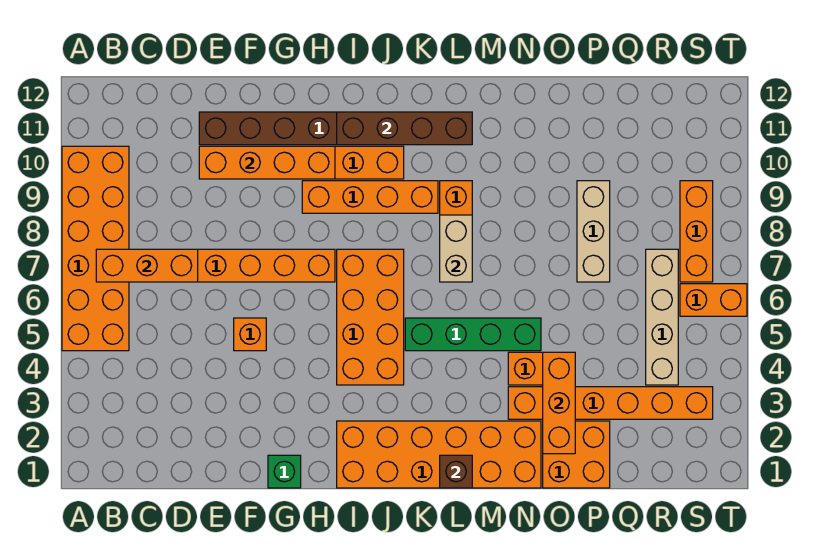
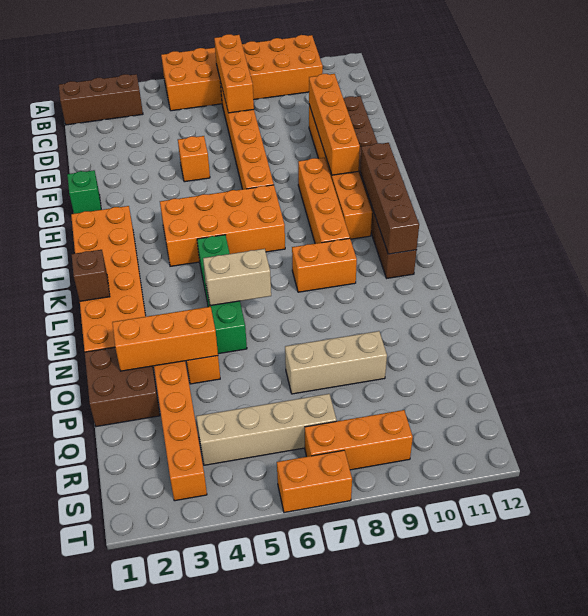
none -> brown brick B1:B3 level 1
tan brick L7:L8 level 2 -> tan brick M5:M6 level 2
orange brick O1:P2 level 1 -> brown brick O1:P2 level 1
orange brick S6:T6 level 1 -> orange brick T6:T7 level 1

